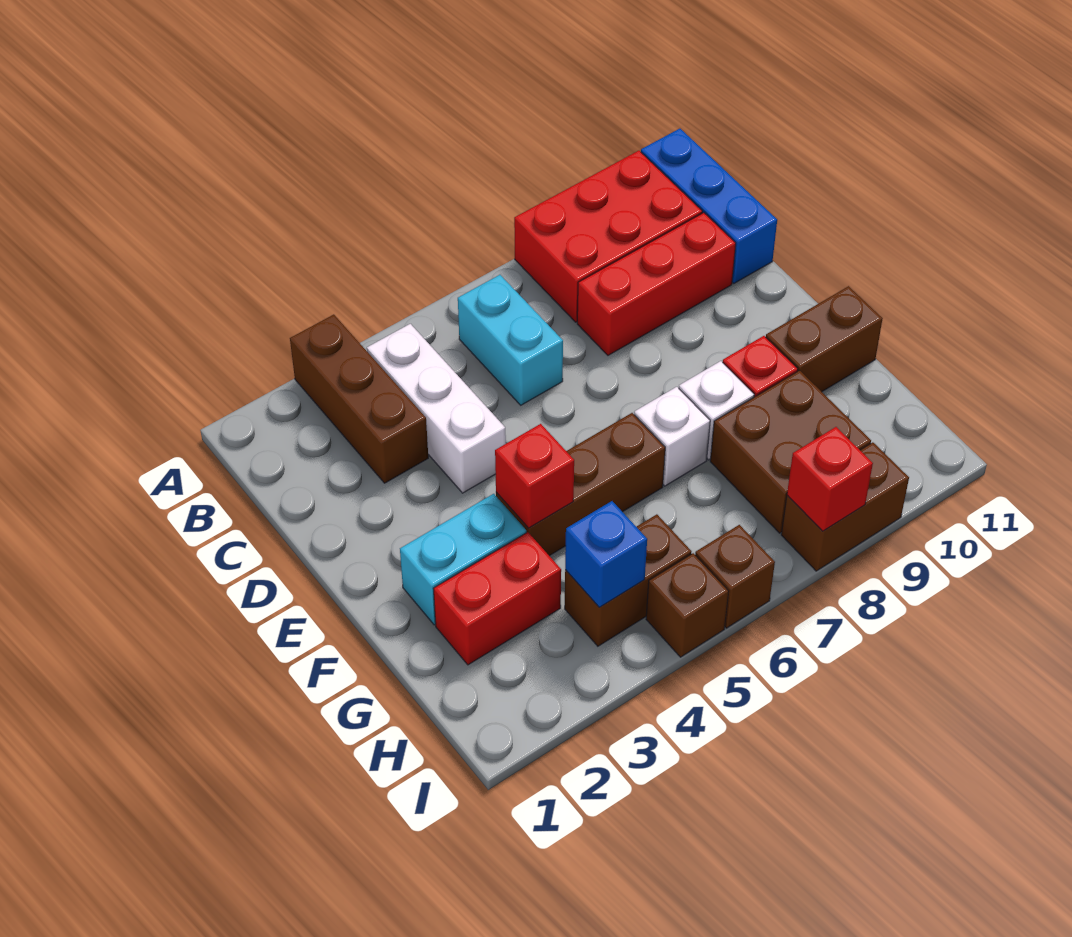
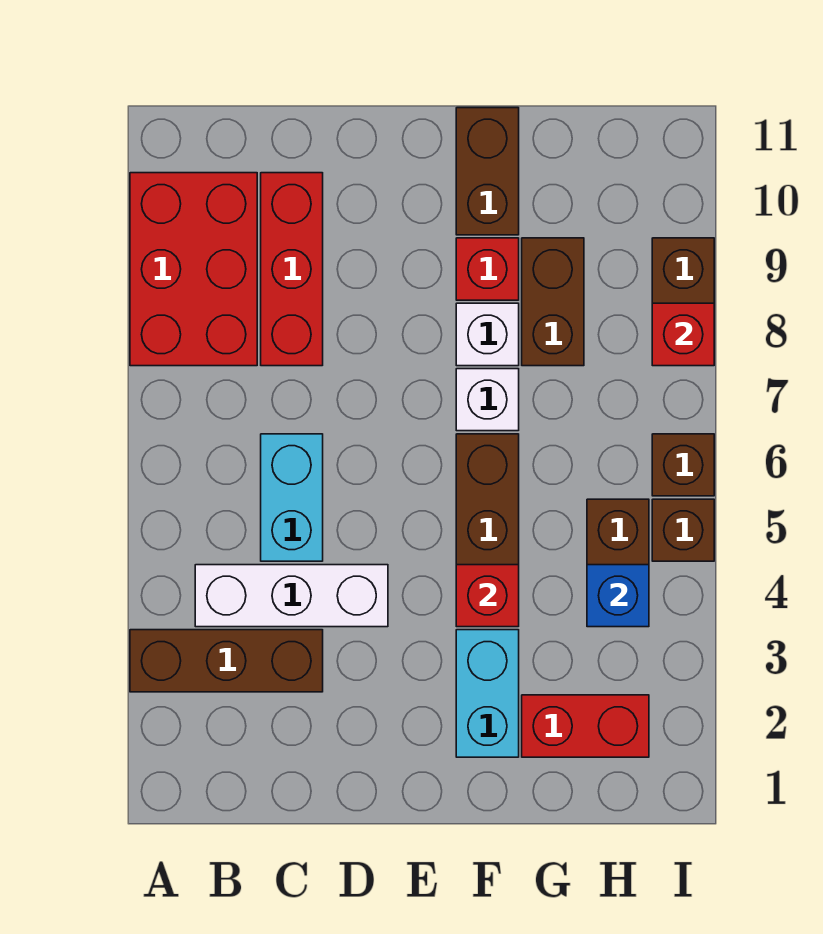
blue brick A11:C11 level 1 -> none
cyan brick B6:C6 level 1 -> cyan brick C5:C6 level 1
red brick G2:G3 level 1 -> red brick G2:H2 level 1
brown brick G8:H9 level 1 -> brown brick G8:G9 level 1

